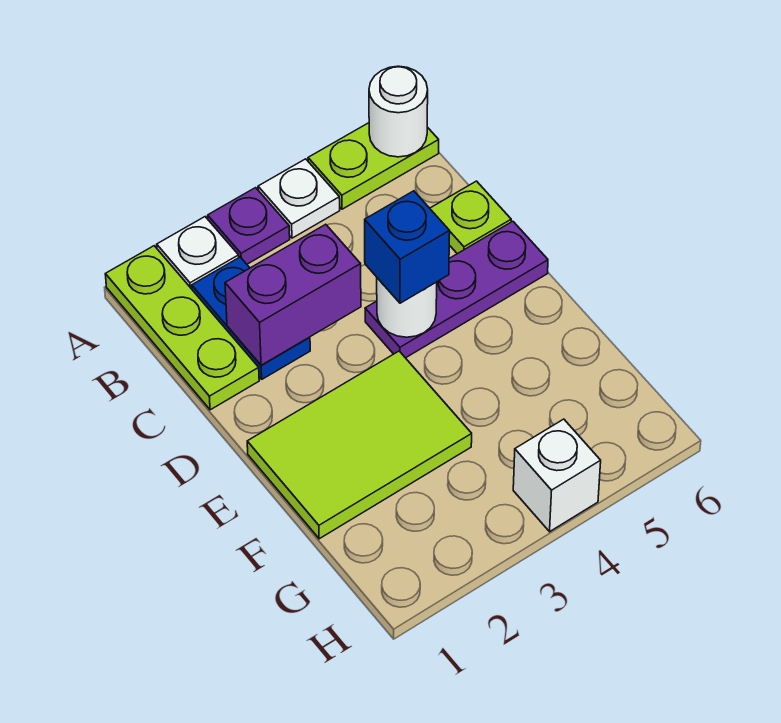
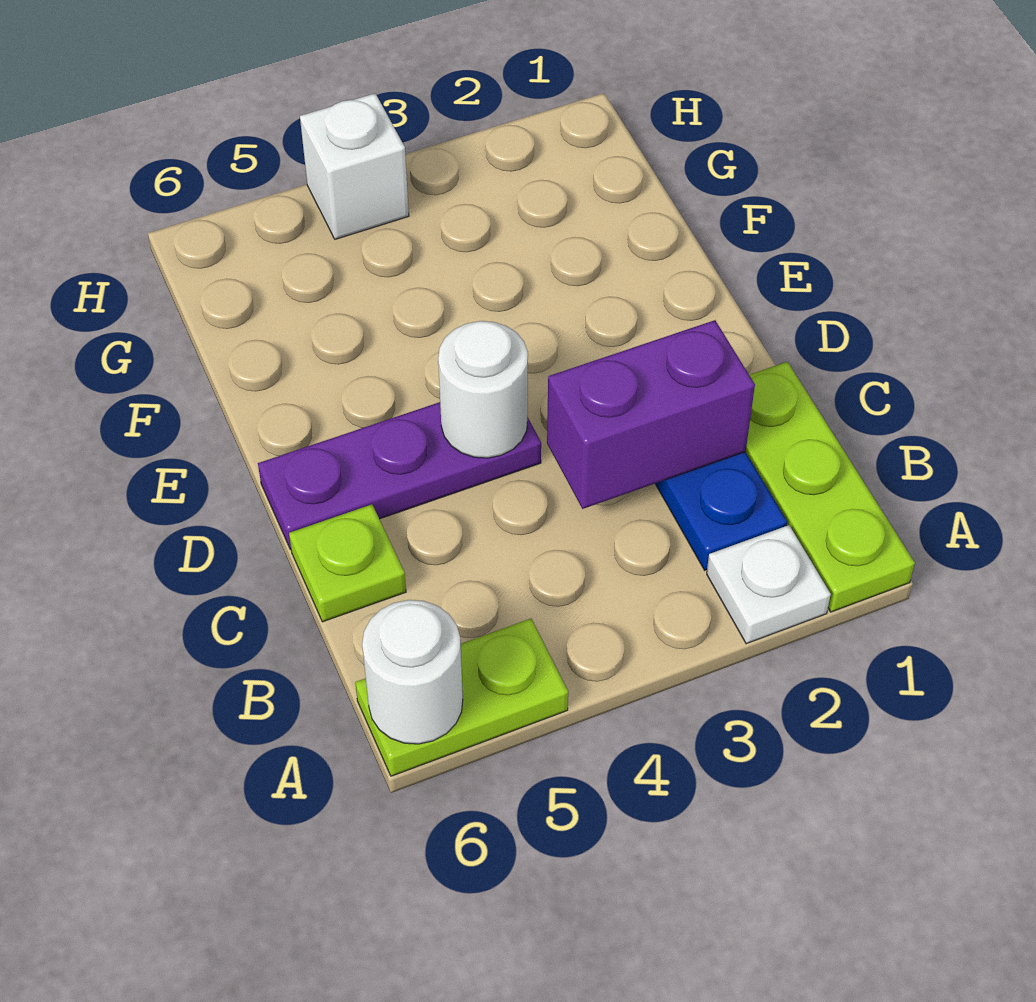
purple plate A3 level 1 -> none
white plate A4 level 1 -> none
blue brick D4 level 3 -> none
lime tile E1:F3 level 1 -> none

